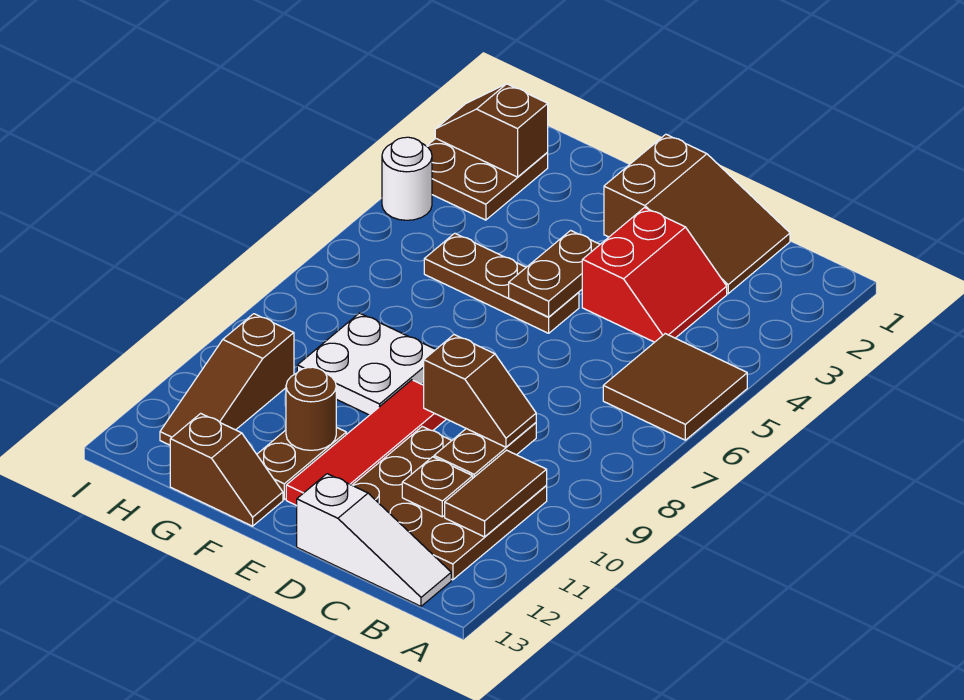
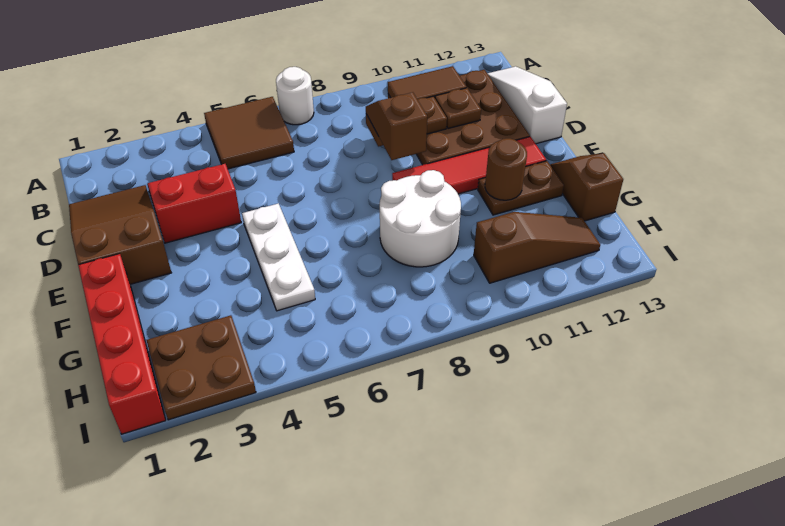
brown plate E4:E5 level 2 -> none
brown plate E5:G5 level 1 -> white plate E5:G5 level 1
none -> red brick F1:I1 level 1
white plate F8:G9 level 1 -> white round brick F8:G9 level 1
brown slope H2:I2 level 2 top H -> none
white round brick I4 level 1 -> white round brick A7 level 1

